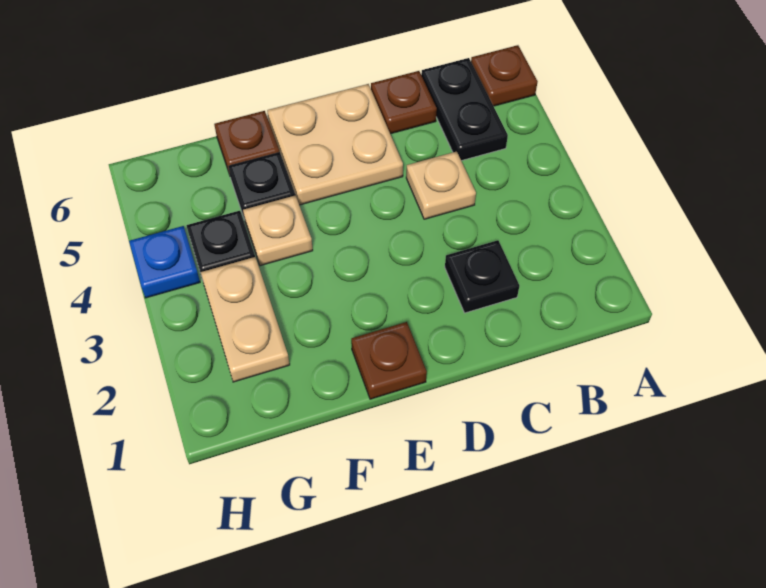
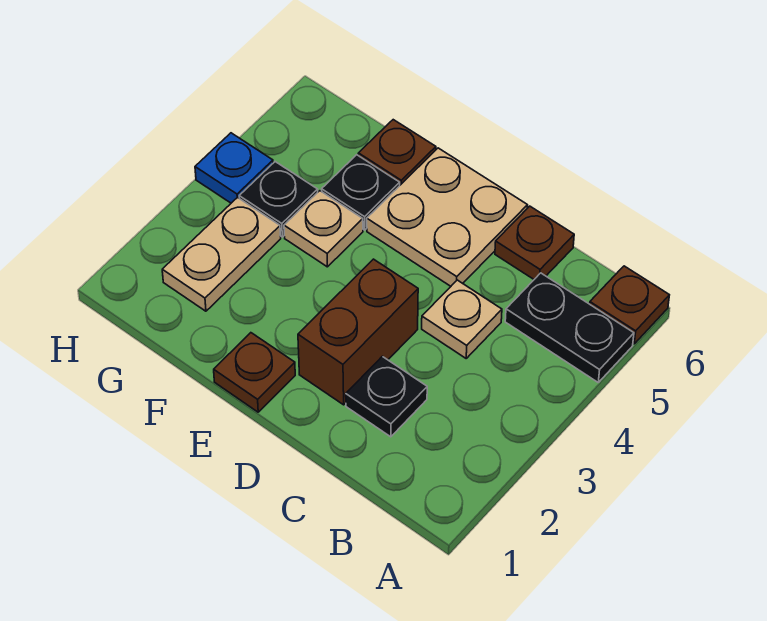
black plate B5:B6 level 1 -> black plate A5:B5 level 1
none -> brown brick D2:D3 level 1

